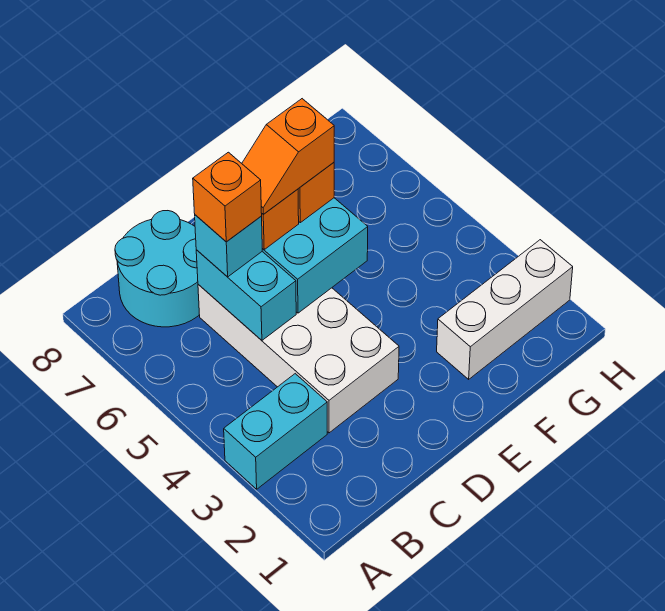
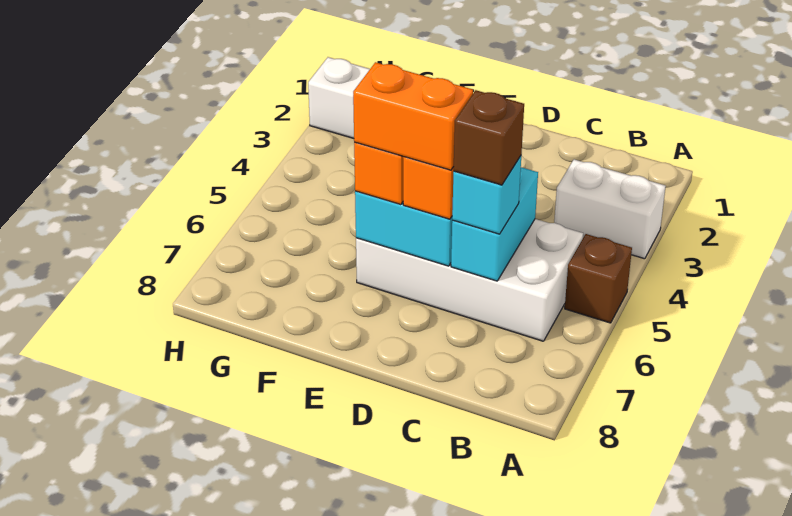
cyan brick A3:B3 level 1 -> white brick A3:B3 level 1
none -> brown brick A5 level 1
cyan round brick B7:C8 level 1 -> none
white brick C3:D6 level 1 -> white brick B5:E6 level 1
orange brick C6 level 4 -> brown brick C6 level 4
orange slope D6:E6 level 4 top E -> orange brick D6:E6 level 4

